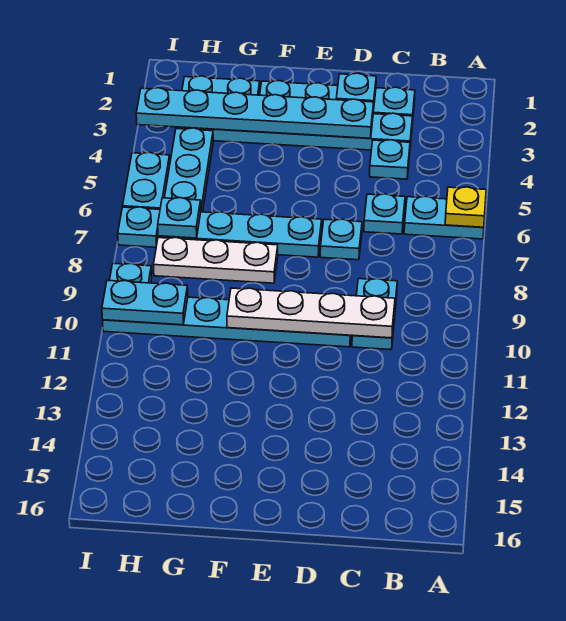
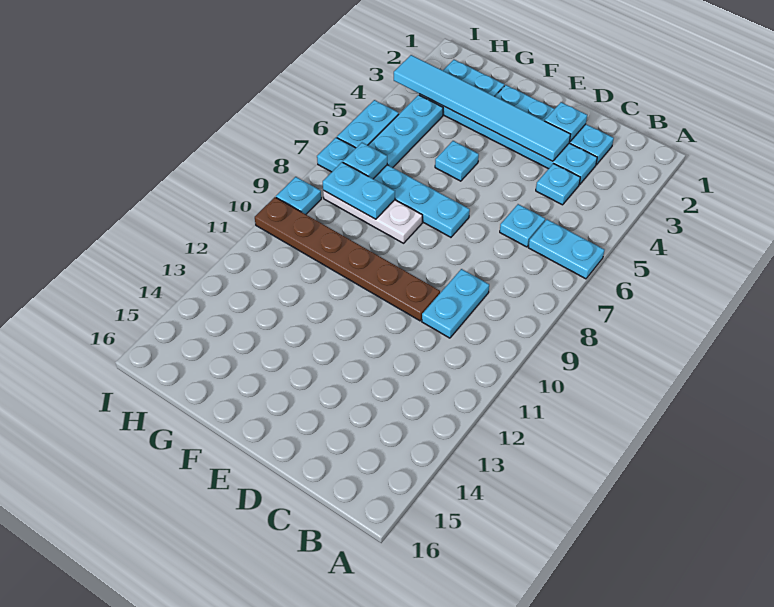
yellow plate A6 level 2 -> none
white plate C10:F10 level 2 -> none
cyan plate D3:I3 level 2 -> cyan tile D3:I3 level 2
cyan plate D7 level 1 -> cyan plate F5 level 1
cyan plate D10:I10 level 1 -> brown plate D10:I10 level 1
cyan plate H10:I10 level 2 -> cyan plate G8:H8 level 2

